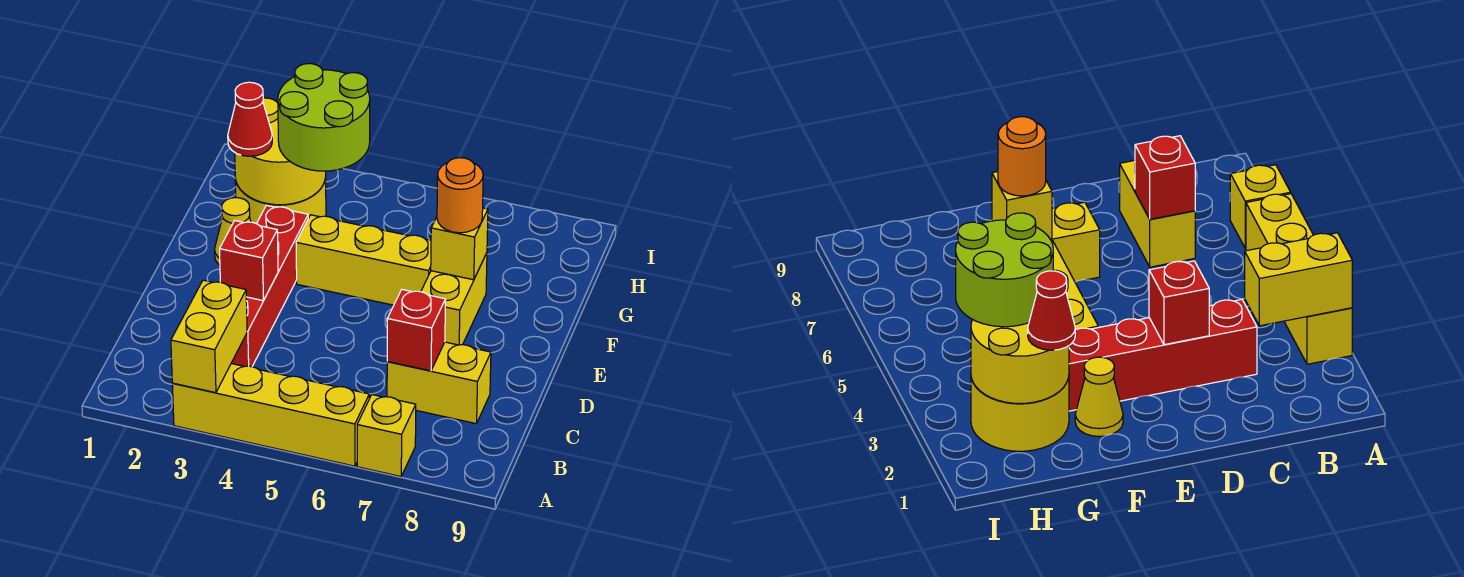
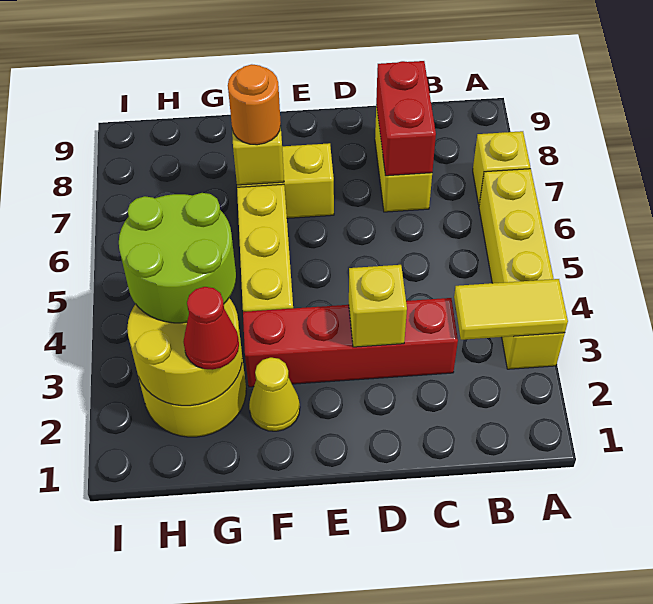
yellow brick A3:B3 level 2 -> yellow tile A3:B3 level 2
red brick C7 level 2 -> red brick C7:C8 level 2
red brick D3 level 2 -> yellow brick D3 level 2

